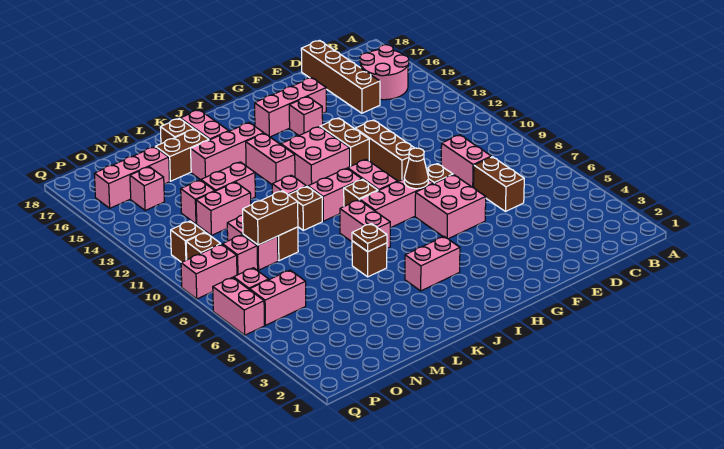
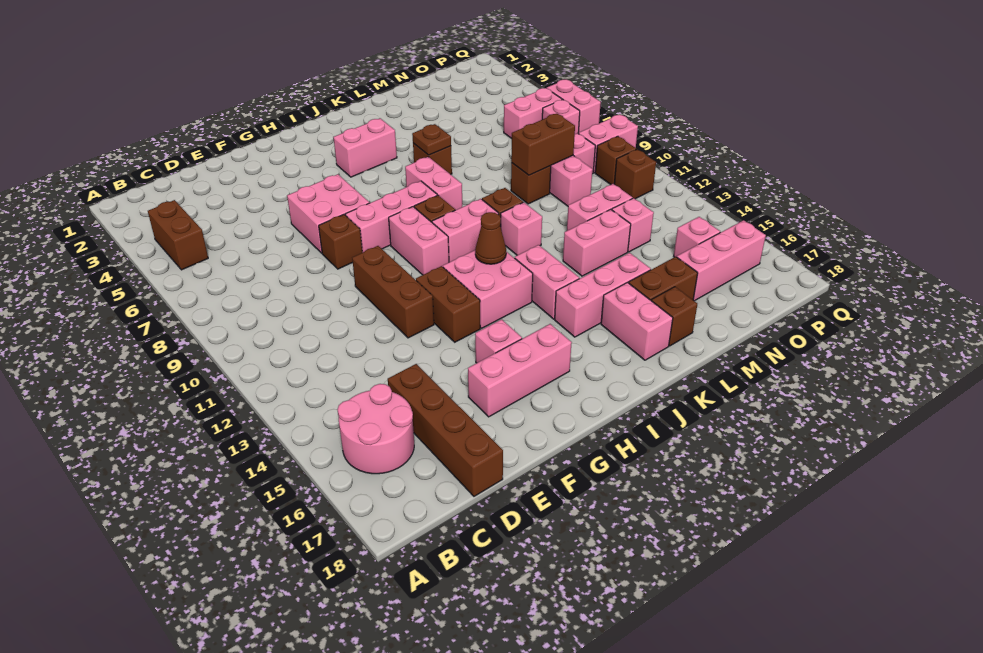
brown brick D6:D7 level 1 -> brown brick B4:B5 level 1
pink brick D8:D9 level 1 -> none
brown cone G8 level 2 -> brown cone I12 level 2

